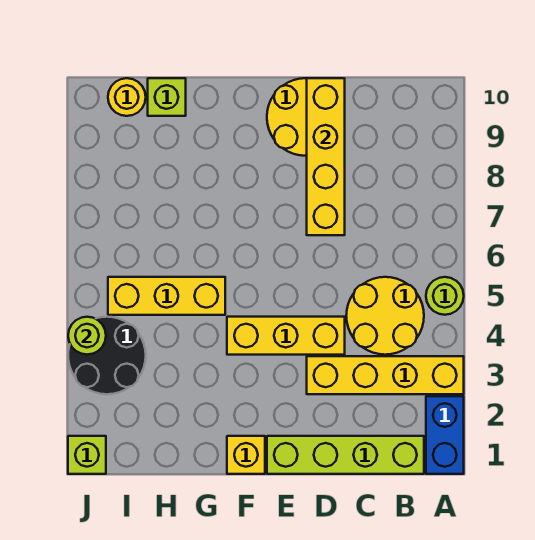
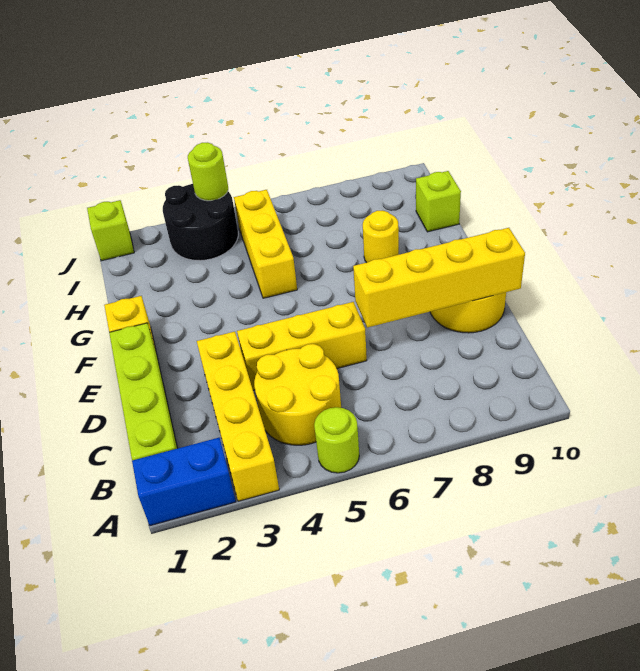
yellow brick D4:F4 level 1 -> yellow brick D4:D6 level 1
yellow round brick I10 level 1 -> yellow round brick G8 level 1

